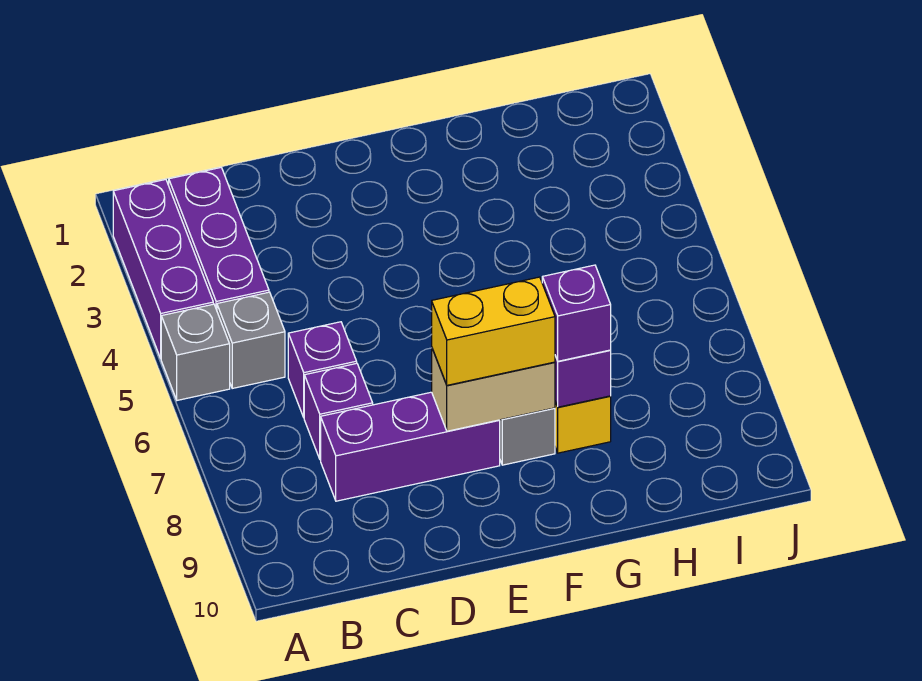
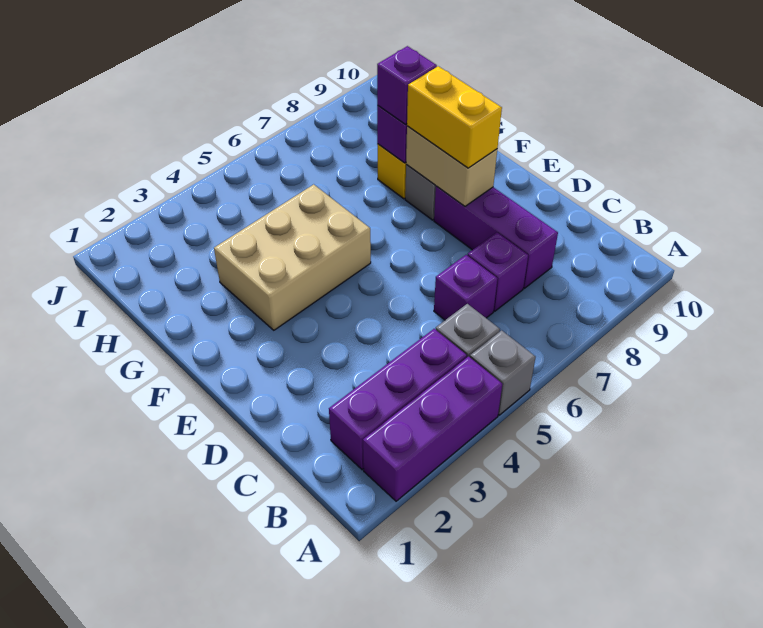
none -> tan brick F3:G5 level 1

